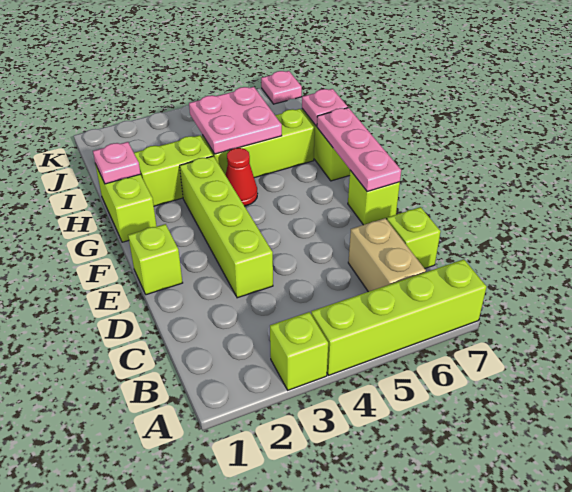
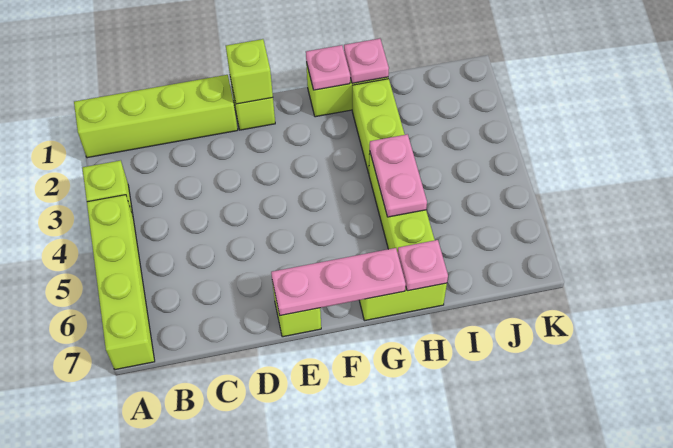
tan brick B6:C6 level 1 -> none
lime brick C7 level 1 -> lime brick E1 level 2
lime brick D3:G3 level 1 -> lime brick A1:D1 level 1
red cone G4 level 1 -> none
pink plate H4:I5 level 2 -> pink plate H4:H5 level 2
pink plate K7 level 1 -> pink plate G1 level 2

